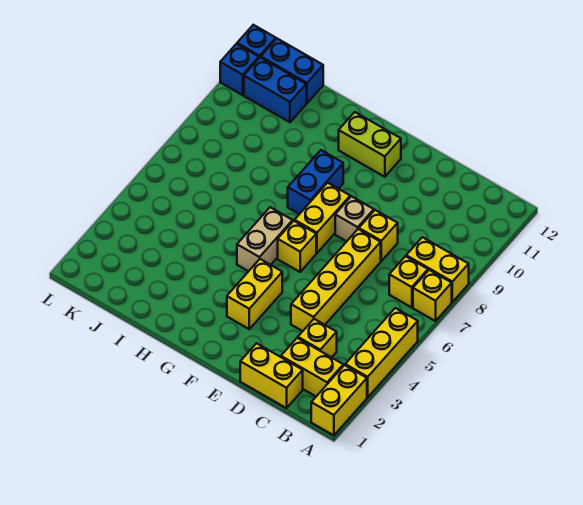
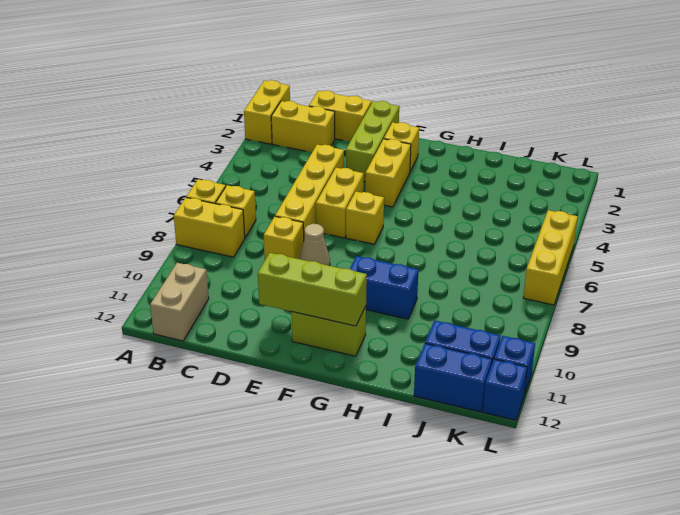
yellow brick A3:A5 level 1 -> yellow brick L5:L7 level 1
yellow brick C3 level 1 -> yellow brick F2 level 1
none -> lime brick E1:E3 level 1
tan brick E8 level 1 -> tan cone E8 level 1
none -> lime brick E11:G11 level 2
yellow brick F7:F8 level 1 -> yellow brick E5:E6 level 1
tan brick G5:G6 level 1 -> tan brick B11:B12 level 1
blue brick G8:G9 level 1 -> blue brick G9:H9 level 1

